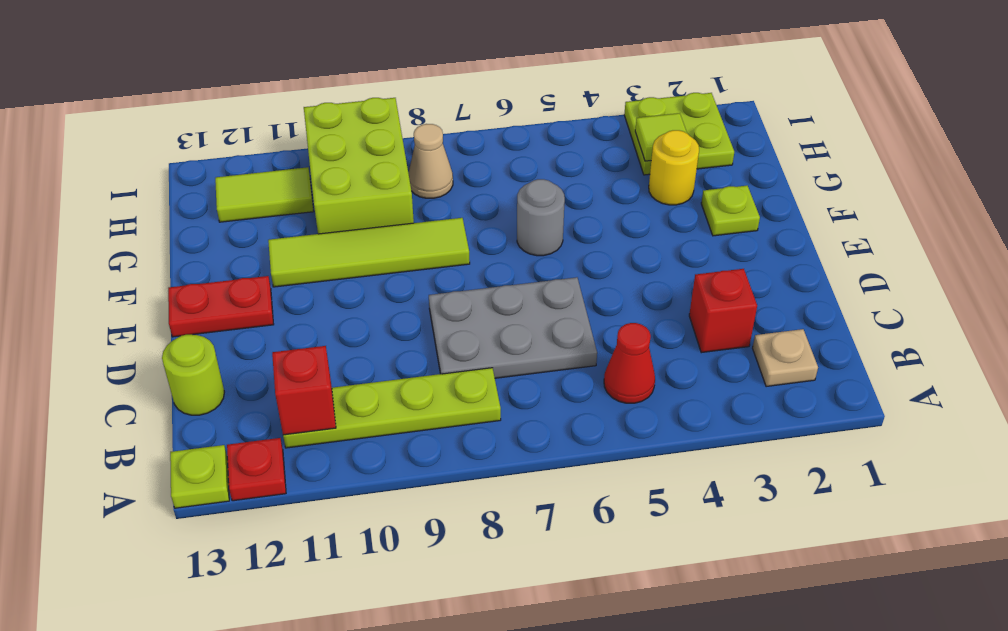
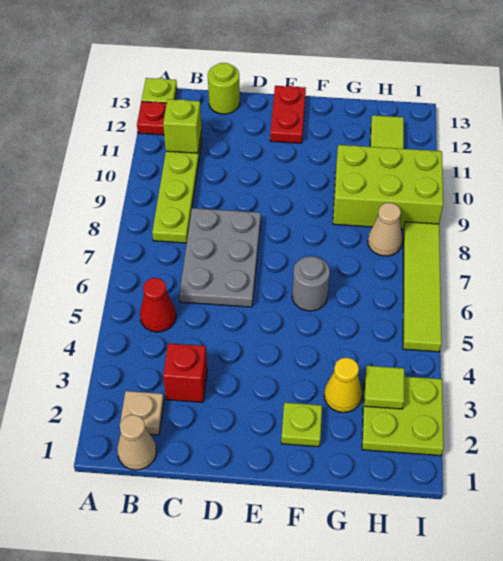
none -> tan cone B1 level 1
red brick B11 level 2 -> lime brick B11 level 2
lime tile F8:F11 level 1 -> lime tile I5:I8 level 1
yellow round brick G3 level 1 -> yellow cone G3 level 1

